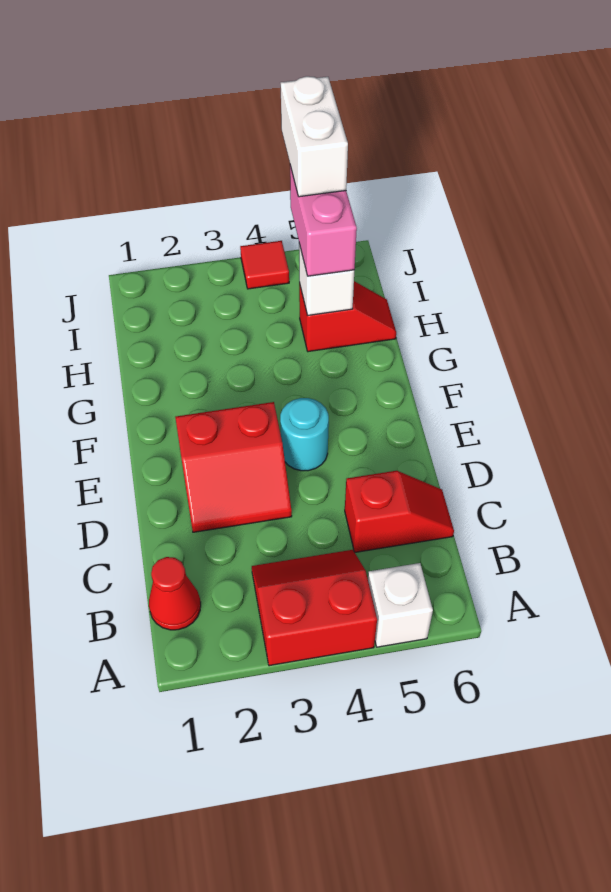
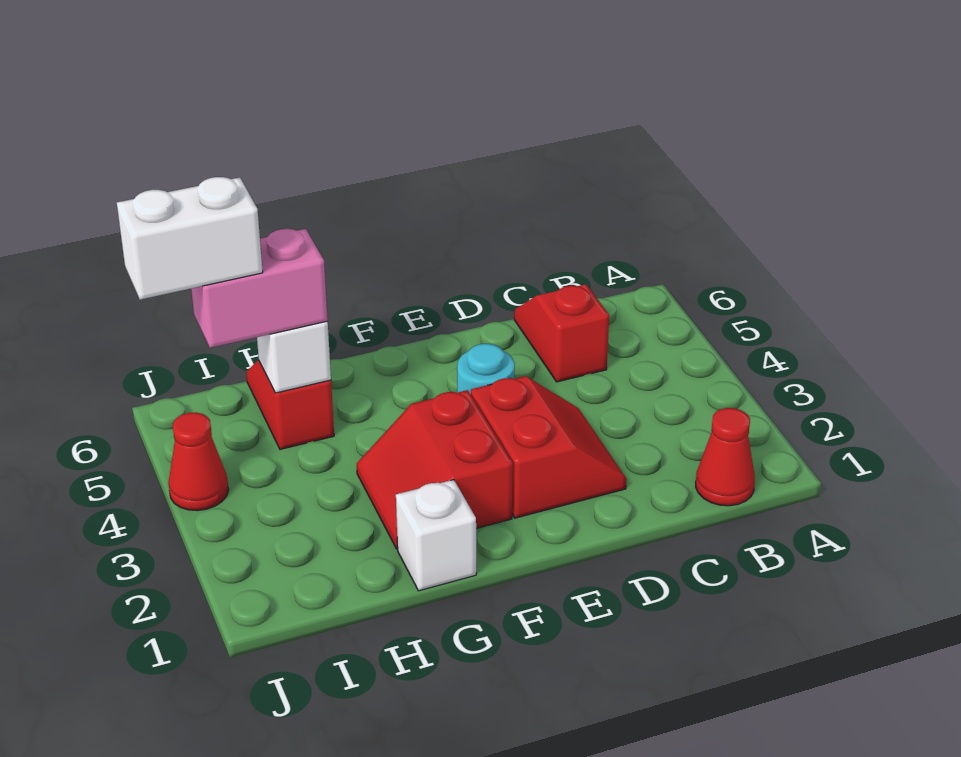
red slope A3:B4 level 1 top A -> red slope F2:G3 level 1 top F
white brick A5 level 1 -> white brick G1 level 1
red tile J4 level 1 -> red cone J4 level 1

